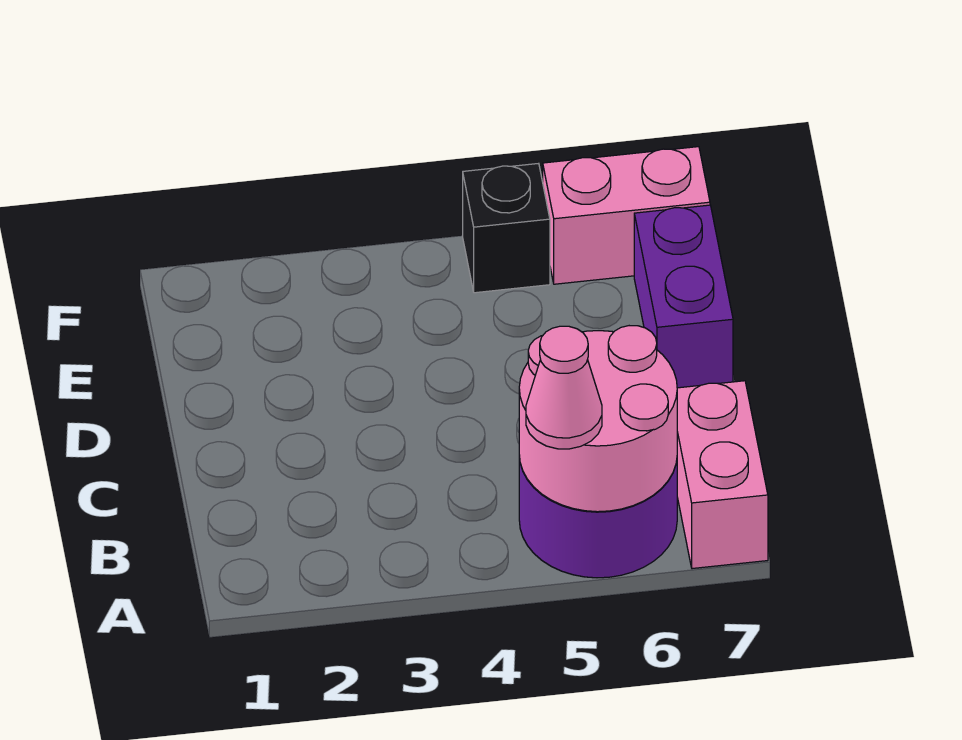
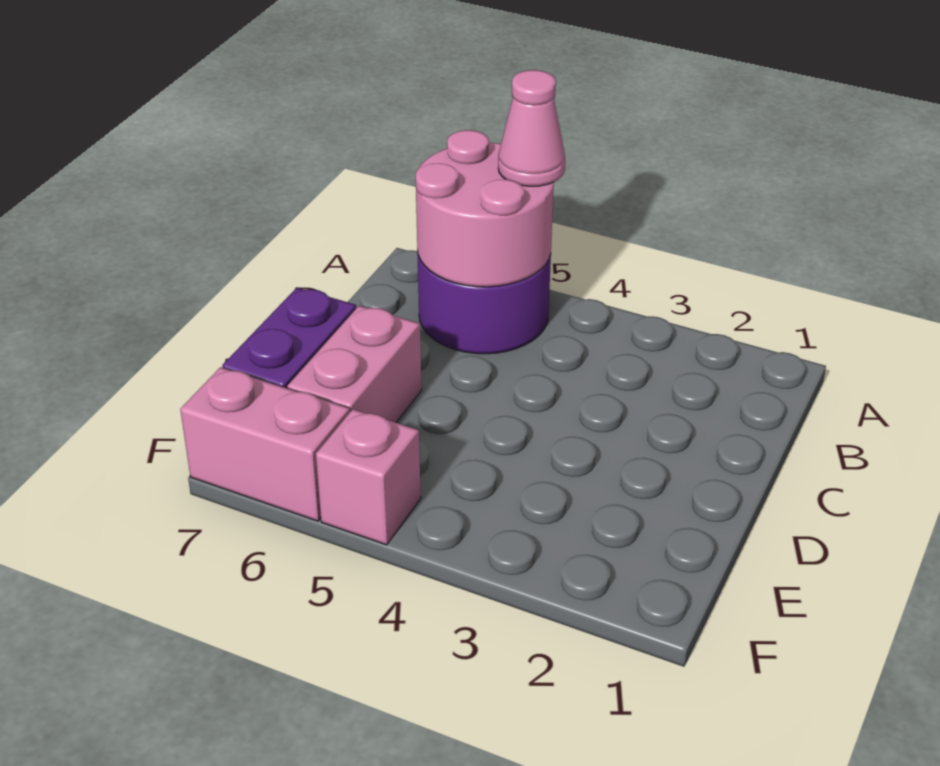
pink brick A7:B7 level 1 -> pink brick D6:E6 level 1
black brick F5 level 1 -> pink brick F5 level 1

